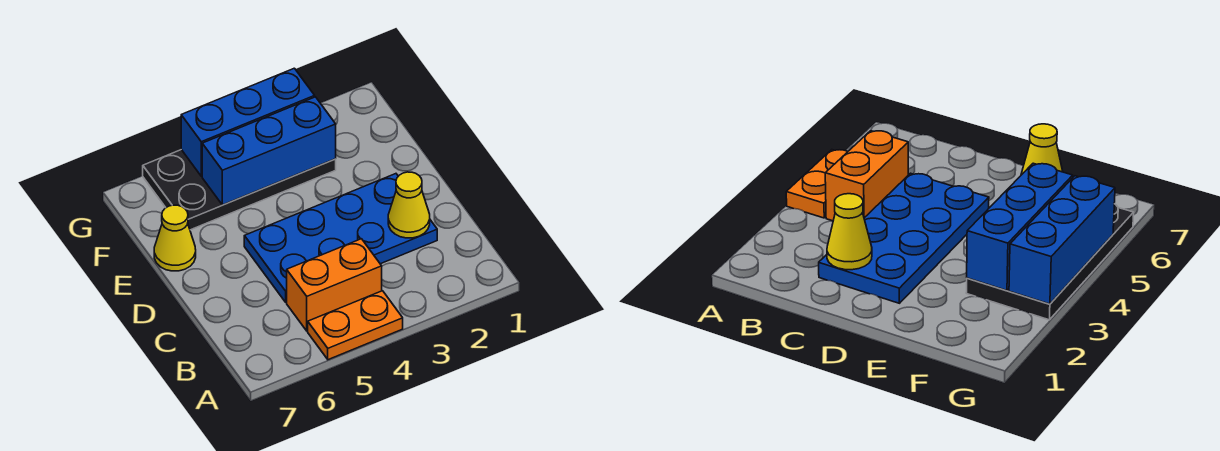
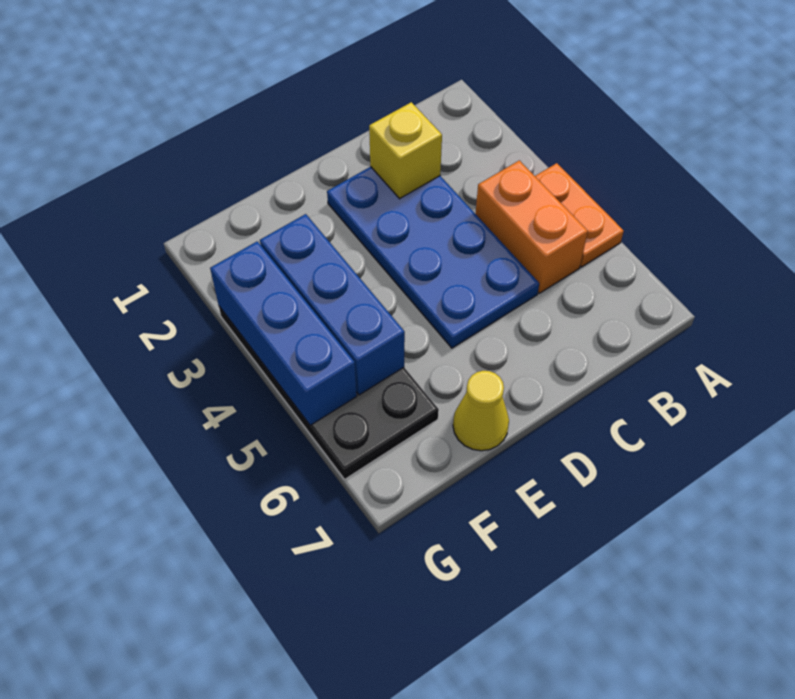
yellow cone C2 level 2 -> yellow brick C2 level 2

